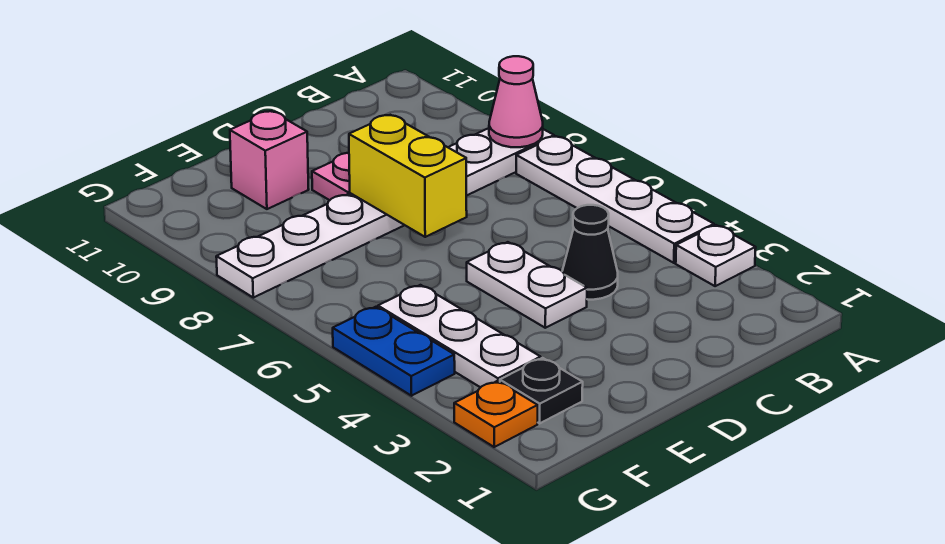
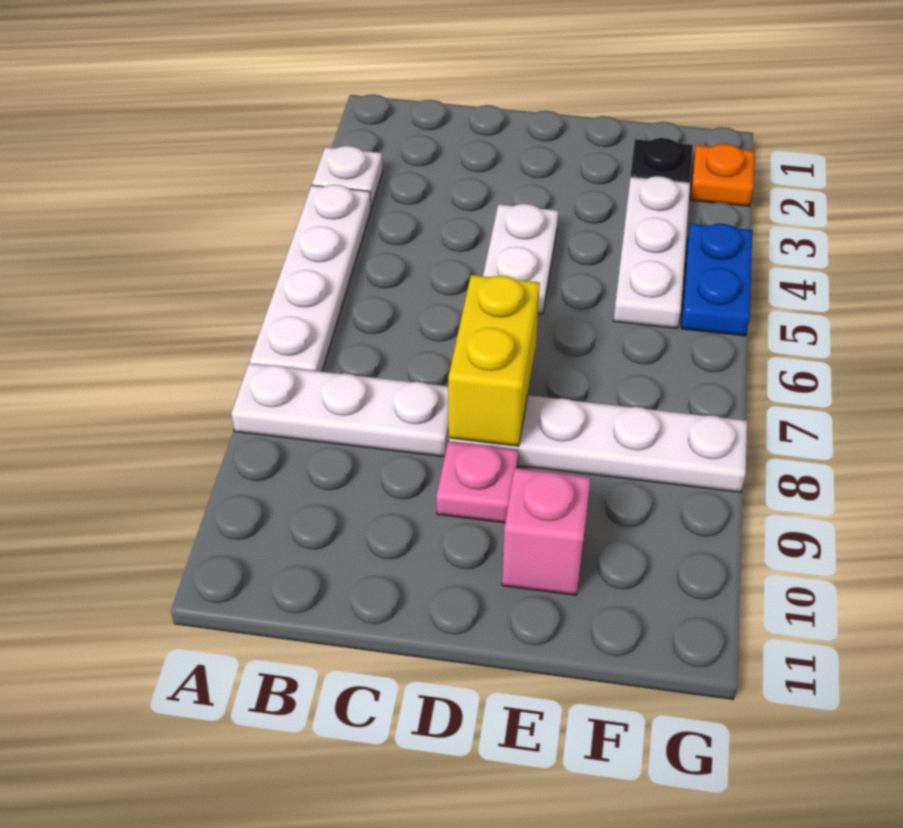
pink cone A8 level 2 -> none
black cone C4 level 1 -> none

